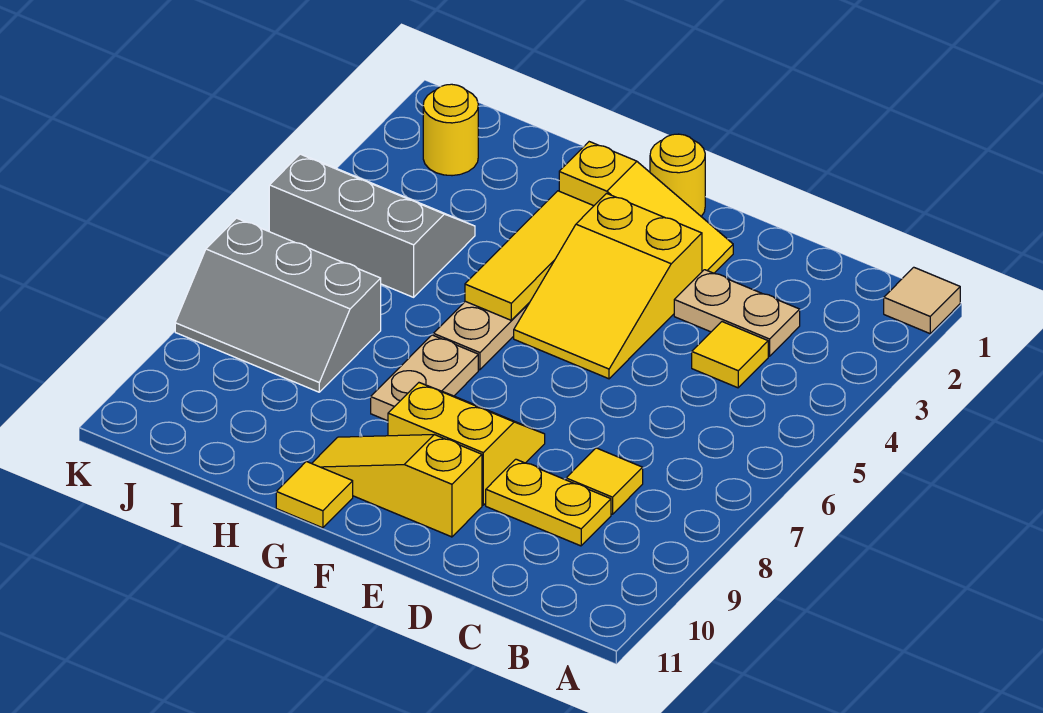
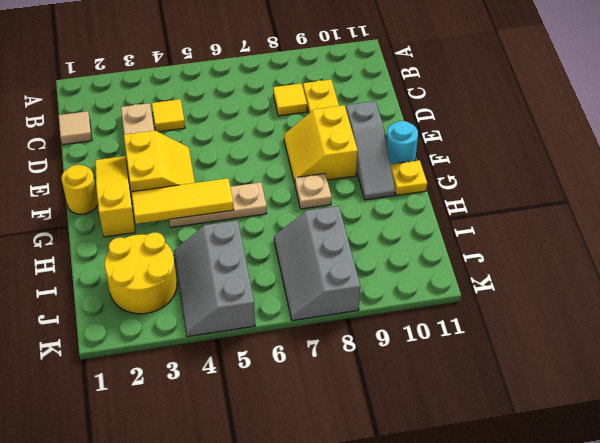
tan tile A1 level 1 -> tan tile C1 level 1
yellow slope E3:F5 level 1 top 3 -> yellow slope E3:F4 level 1 top 3
yellow slope E10:G10 level 1 top E -> grey slope E10:G10 level 1 top E
none -> cyan round brick F11 level 1
tan plate G7:G8 level 1 -> tan plate G8 level 1
yellow tile G11 level 1 -> yellow plate G11 level 1
grey slope I7:K8 level 1 top 7 -> grey slope I7:K8 level 1 top 8
yellow round brick J2 level 1 -> yellow round brick I2:J3 level 1

